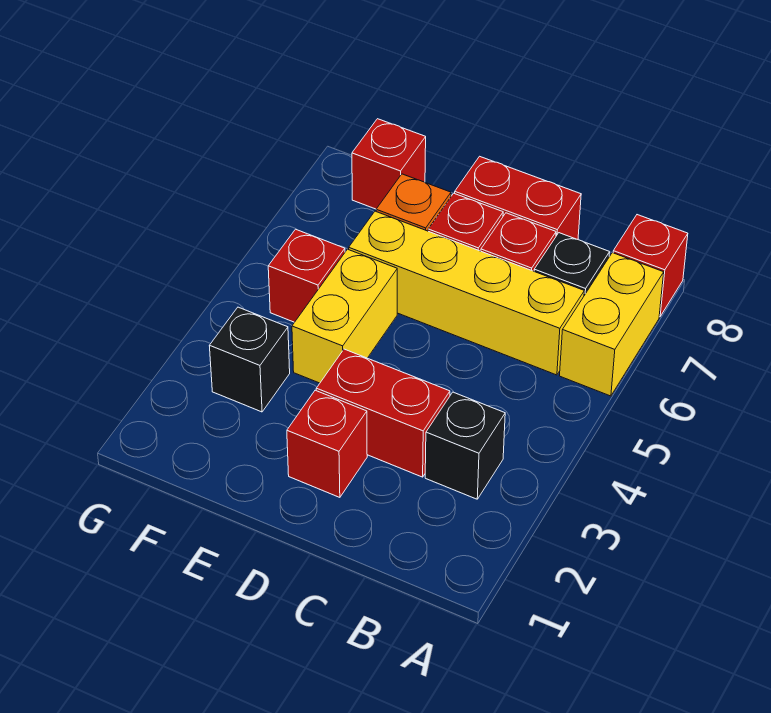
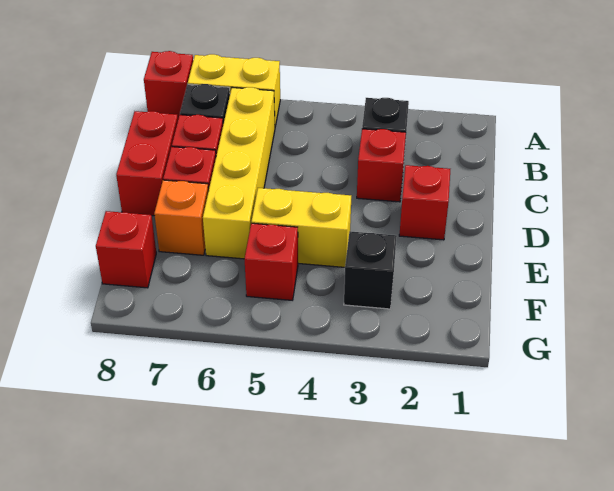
red brick C3:D3 level 1 -> red brick C3 level 1

